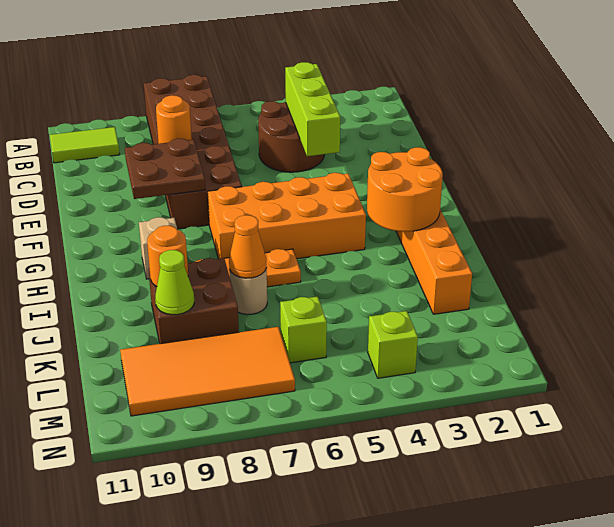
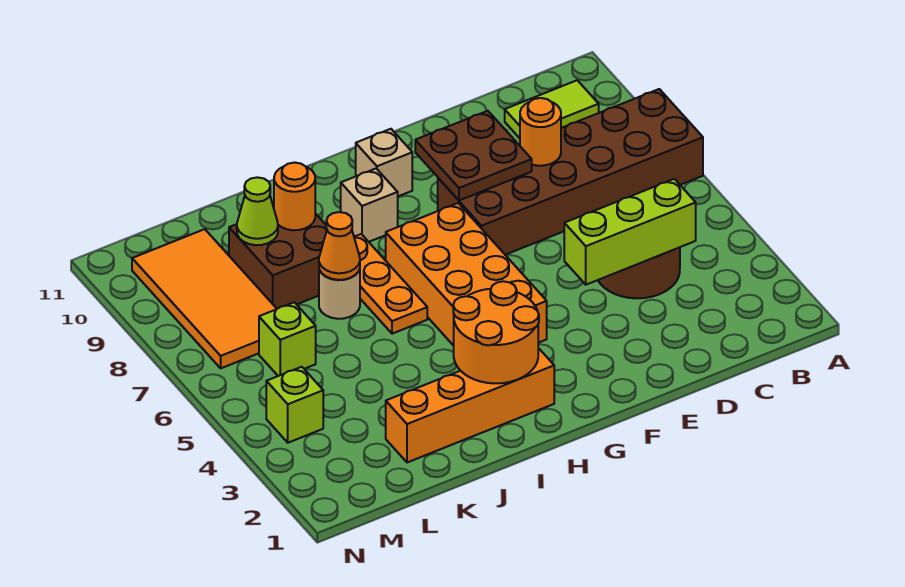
lime tile B10:B11 level 1 -> lime tile B10:C10 level 1
none -> tan brick G10 level 1

